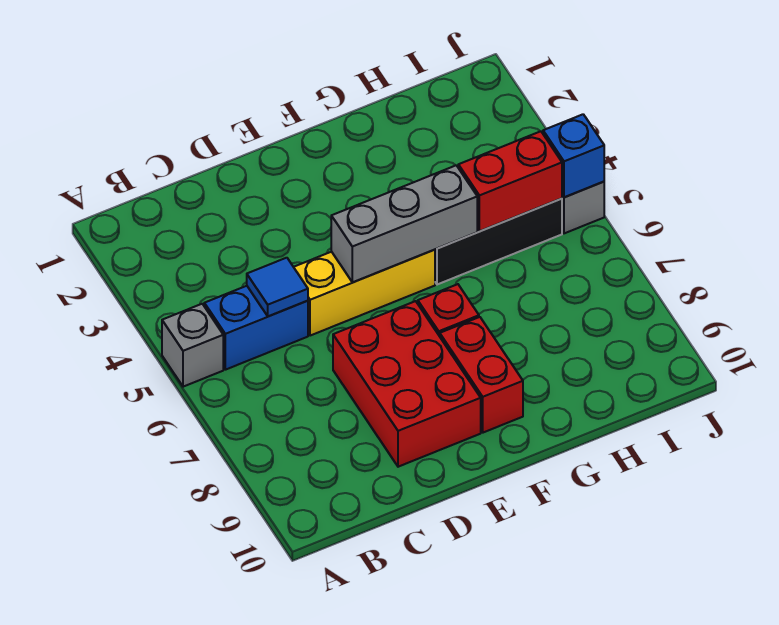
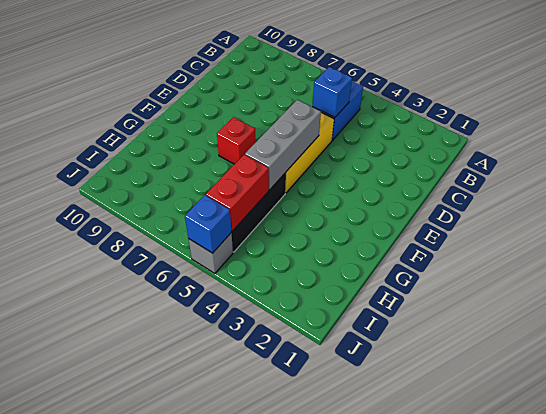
grey brick A5 level 1 -> none
blue tile C5 level 2 -> blue brick C5 level 2
red brick D7:E9 level 1 -> none
red brick F8:F9 level 1 -> none

